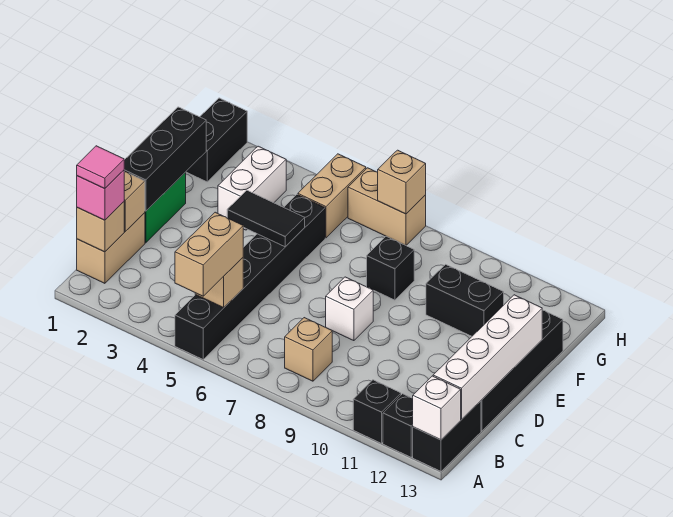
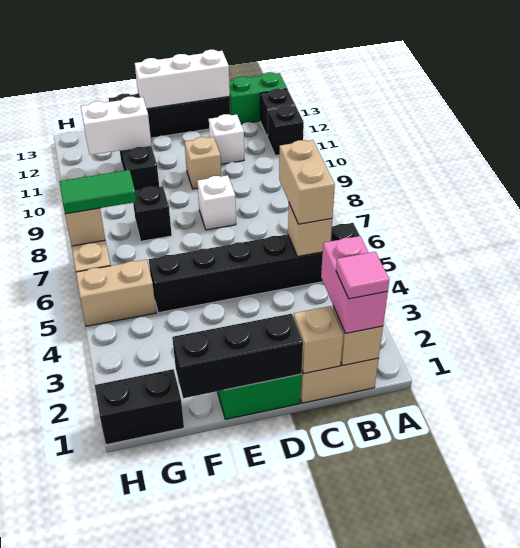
tan brick A5:B5 level 3 -> tan brick B5:B6 level 3
black brick A13:B13 level 1 -> green brick A13:B13 level 1
white brick A13 level 2 -> white brick C11 level 1
pink brick B1 level 3 -> pink brick B1:B2 level 3
tan brick B8 level 1 -> tan brick D10 level 1
white brick B13:E13 level 2 -> white brick C13:E13 level 2
black tile E4:E5 level 2 -> none
white brick F3:G3 level 1 -> white brick F11:G11 level 2
none -> green tile G7:H7 level 3

